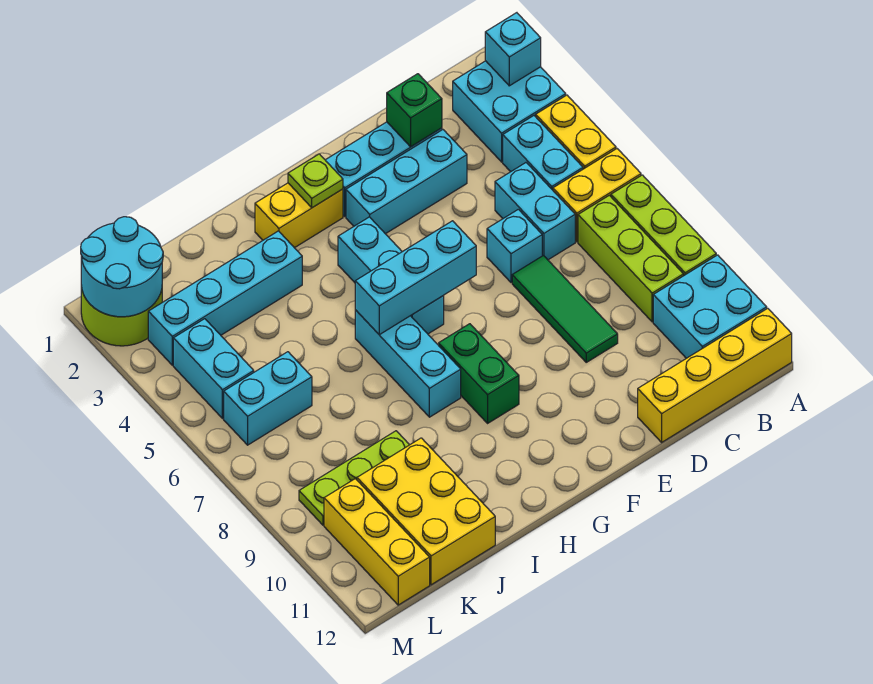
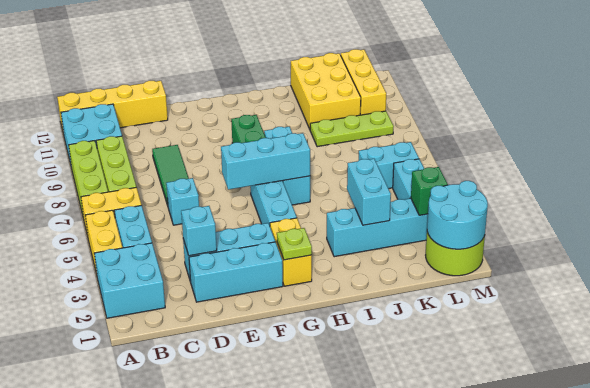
cyan brick A2 level 2 -> cyan brick D3 level 2
cyan brick C5:C6 level 1 -> cyan brick J3:J4 level 2
green brick D2 level 2 -> green brick L3 level 2
yellow brick G2:H2 level 1 -> yellow brick G2:G3 level 1

